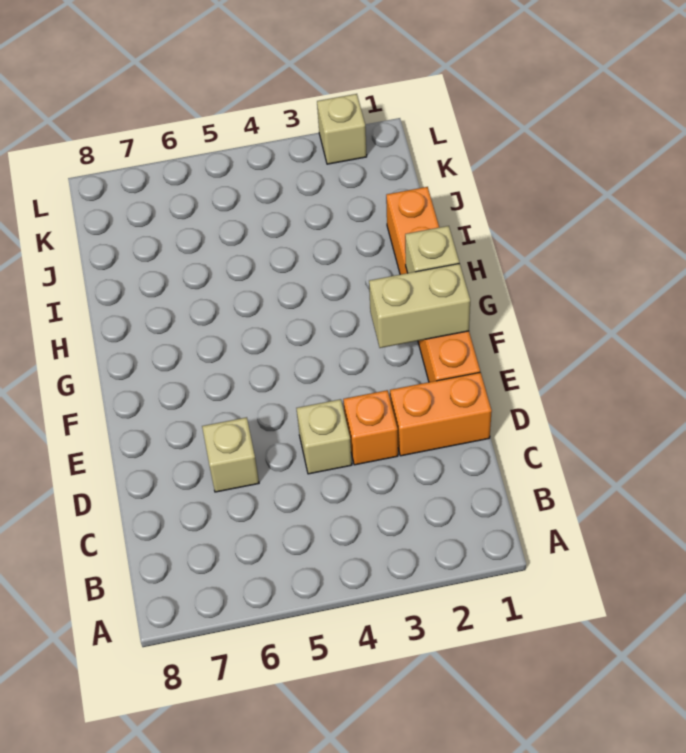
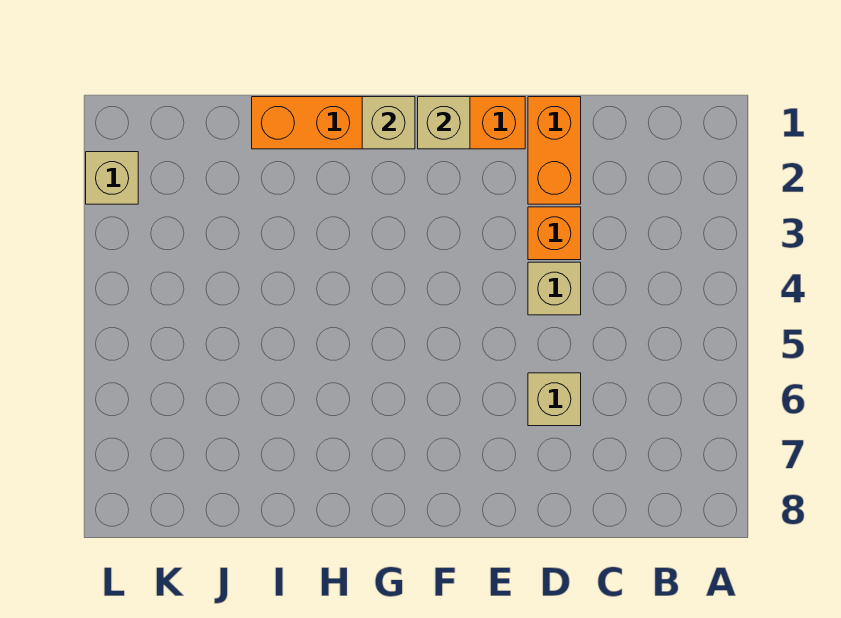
tan brick F1:F2 level 2 -> tan brick F1 level 2

